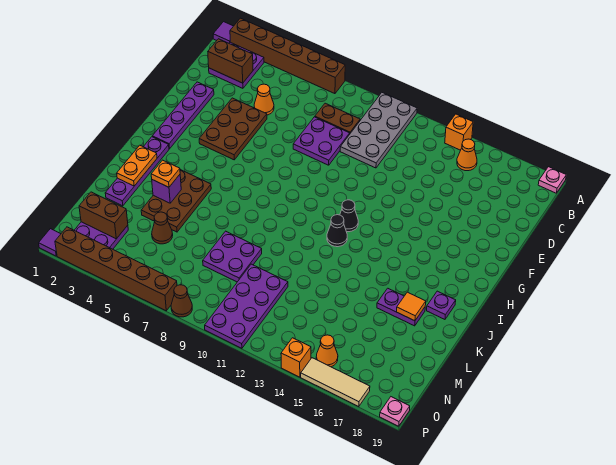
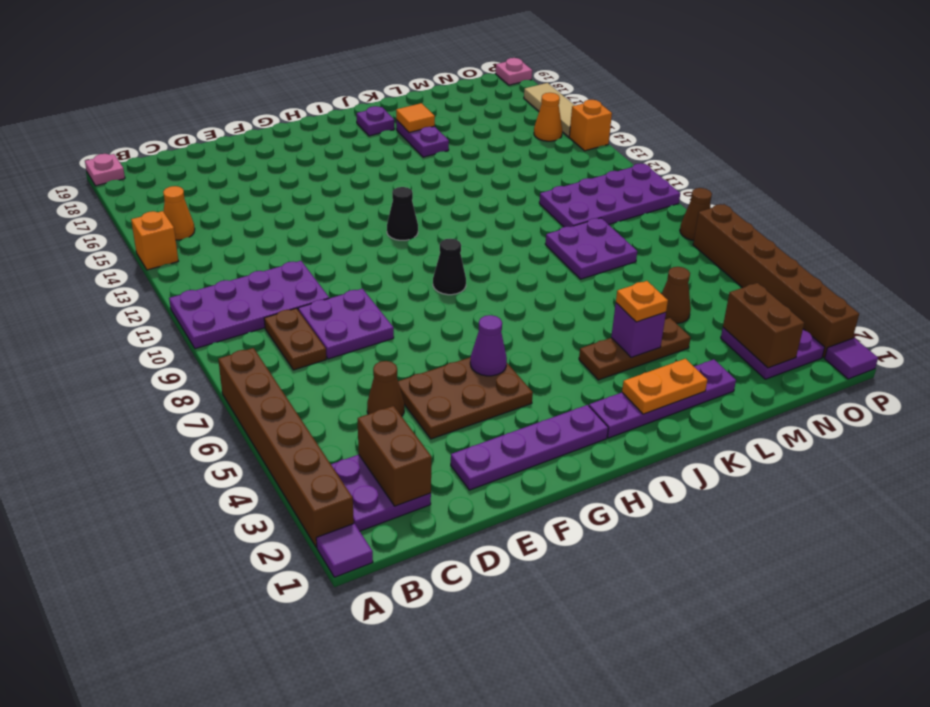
grey plate A10:D11 level 1 -> purple plate A10:D11 level 1
orange cone D5 level 1 -> brown cone D5 level 1
none -> purple cone G5 level 2
black cone I12 level 1 -> black cone H9 level 1
brown plate J4:L5 level 1 -> brown plate J4:L4 level 1

